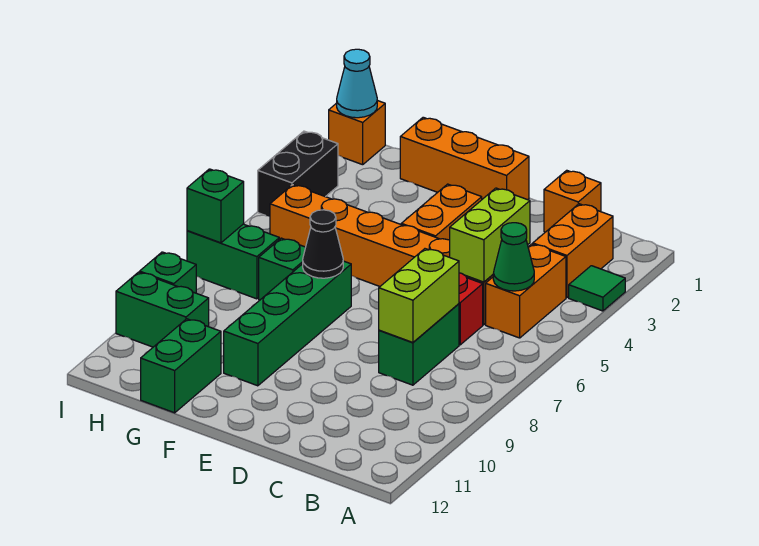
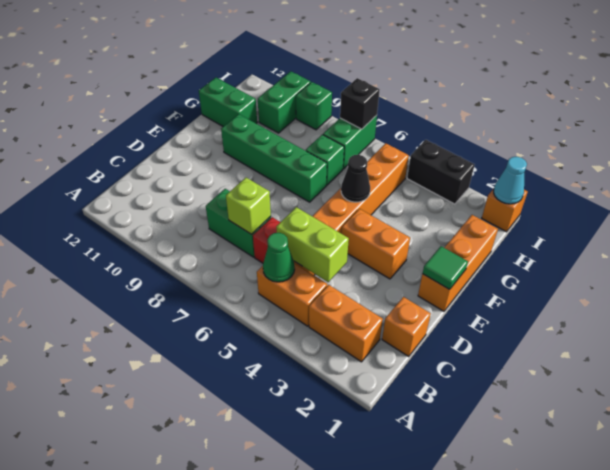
green tile A3 level 1 -> green tile E1 level 2
lime brick C7:C8 level 2 -> lime brick C7 level 2
black cone F7 level 2 -> black cone F5 level 2
green brick I7 level 2 -> black brick I7 level 2

